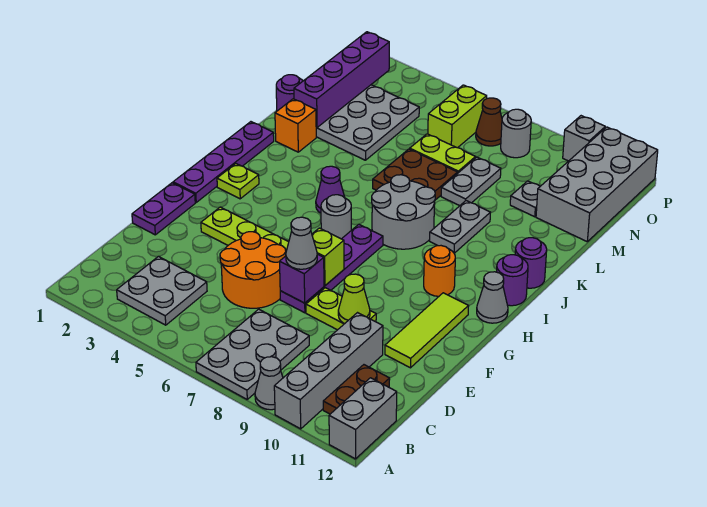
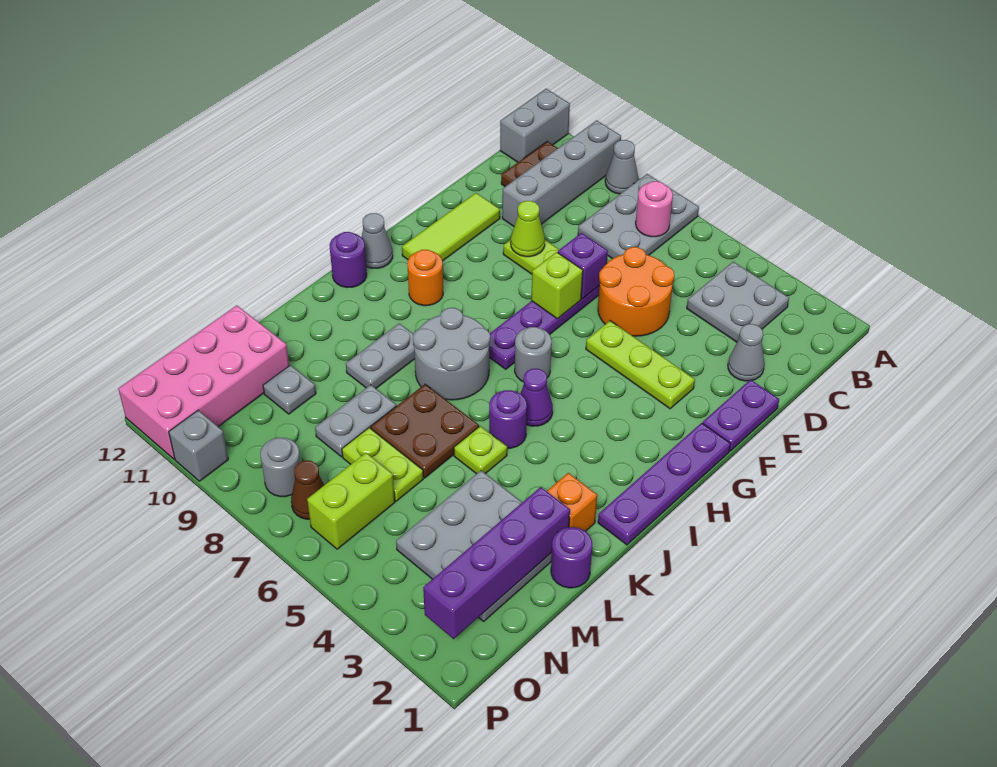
none -> pink round brick B7 level 2
grey cone E7 level 3 -> grey cone D2 level 1
lime plate H2 level 1 -> lime plate K5 level 1
purple round brick J12 level 1 -> purple round brick J5 level 1
grey brick M11:P12 level 1 -> pink brick M11:P12 level 1

